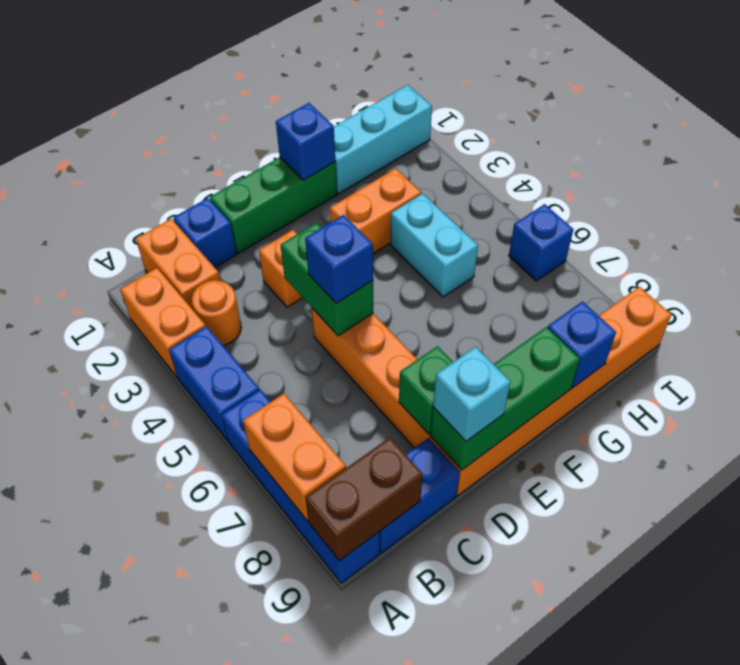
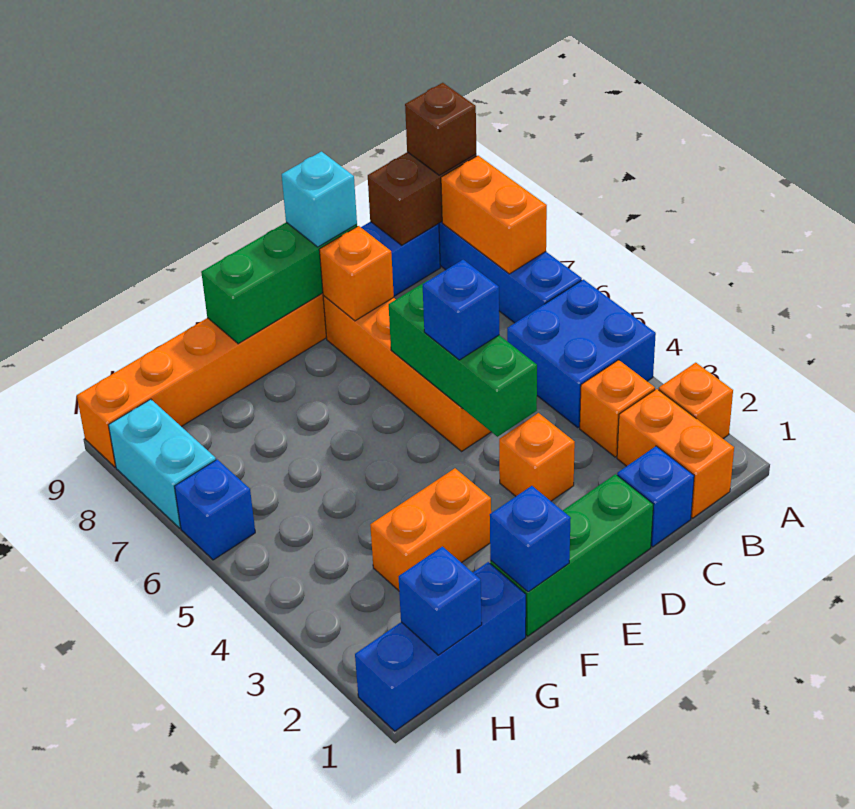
orange brick A2:A3 level 1 -> orange brick A2 level 1
blue brick A4:A5 level 1 -> blue brick A4:B5 level 1
none -> brown brick A9 level 3
orange round brick B3 level 1 -> orange brick B3 level 1
green brick D4:D5 level 2 -> green brick D4:D6 level 2
green brick D8 level 2 -> orange brick D8 level 2
cyan brick G1:I1 level 1 -> blue brick G1:I1 level 1
cyan brick G4:G5 level 1 -> cyan brick I7:I8 level 1
blue brick G9 level 2 -> blue brick H1 level 2

